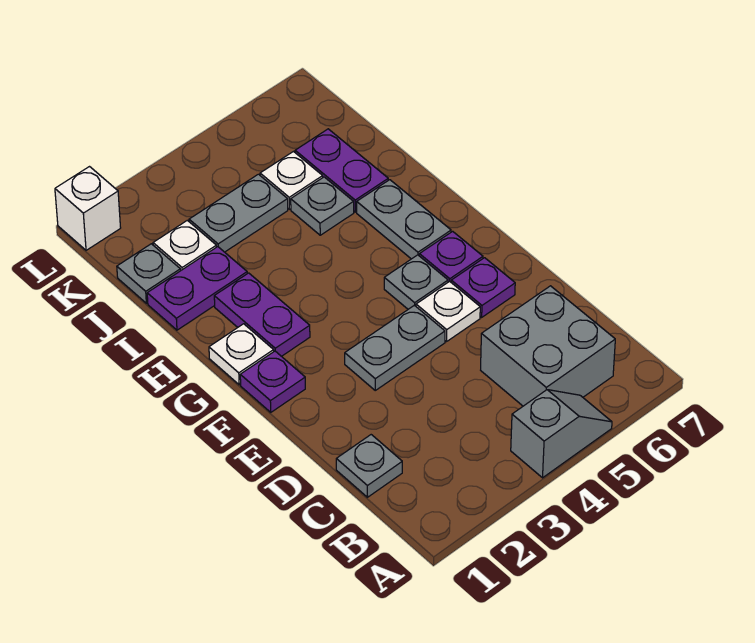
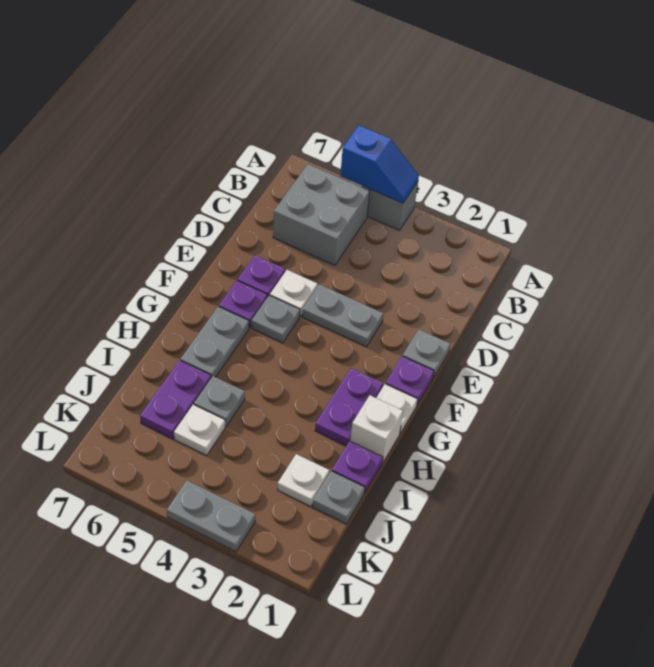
none -> blue slope A4:A5 level 2 top 5
grey plate C1 level 1 -> grey plate E1 level 1
purple plate I1:I2 level 1 -> purple plate I1 level 1
grey plate J3:J4 level 1 -> grey plate L3:L4 level 1
white brick L1 level 1 -> white brick H1 level 1

